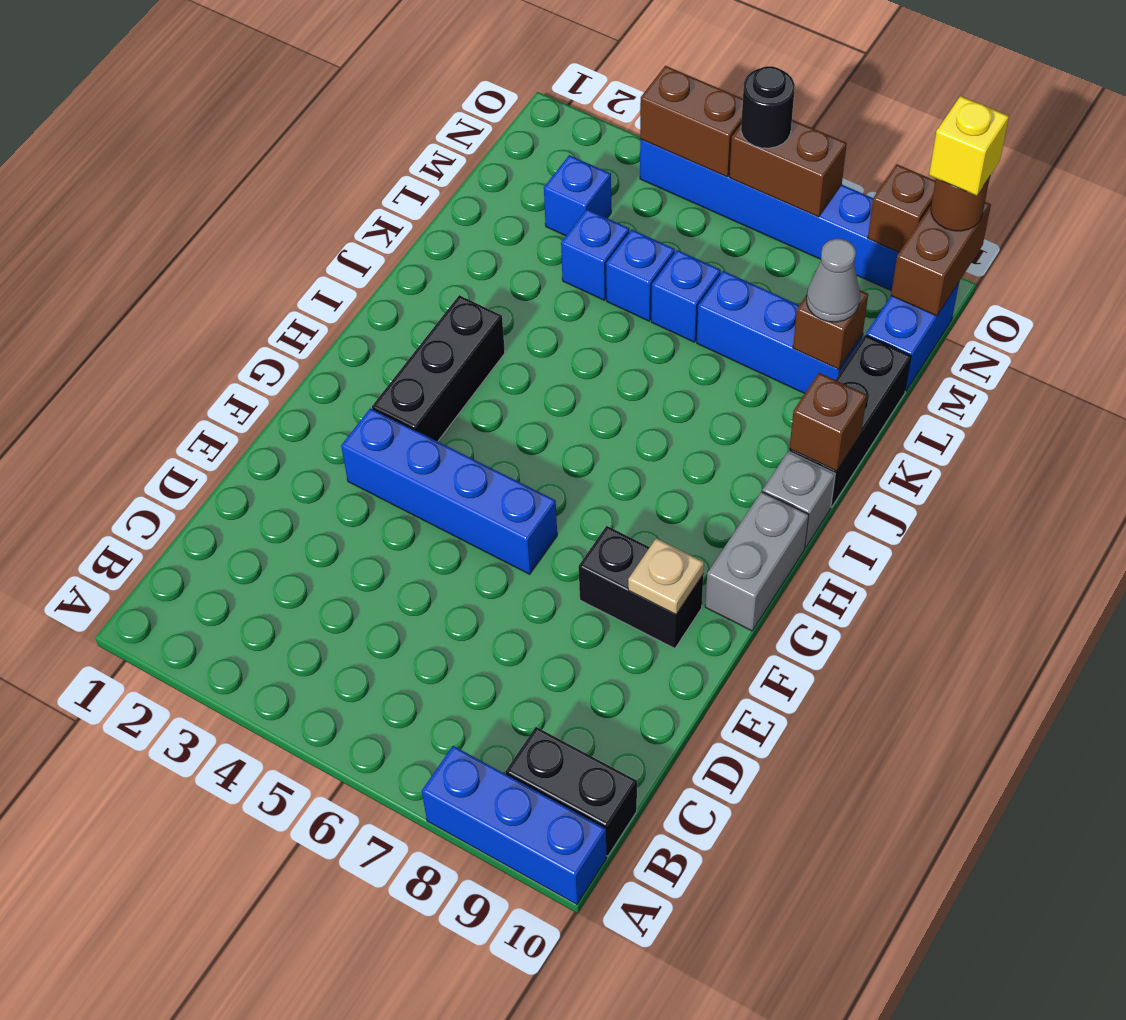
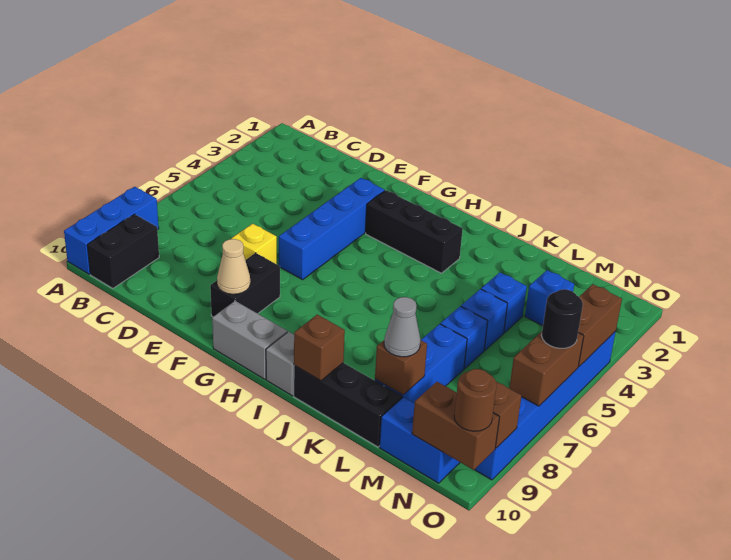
tan plate F9 level 2 -> tan cone F9 level 2
yellow brick O10 level 4 -> yellow brick E7 level 1

